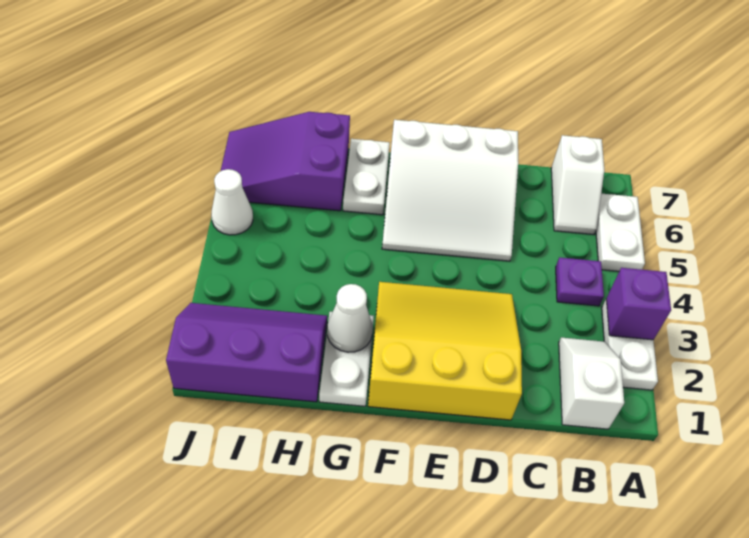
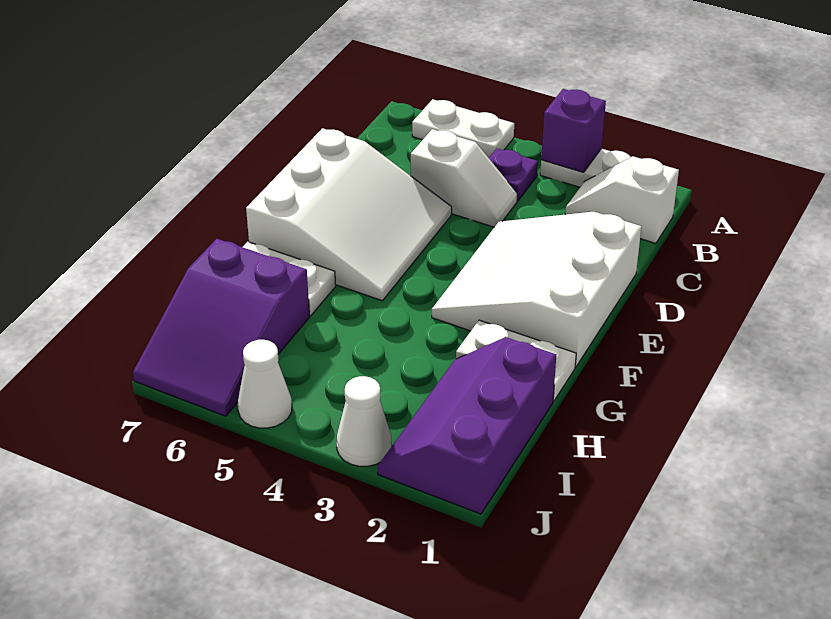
white slope B6:B7 level 1 top 7 -> white slope C4:C5 level 1 top 5
yellow slope D1:F3 level 1 top 1 -> white slope D1:F3 level 1 top 1
white cone G2 level 2 -> white cone J3 level 1

